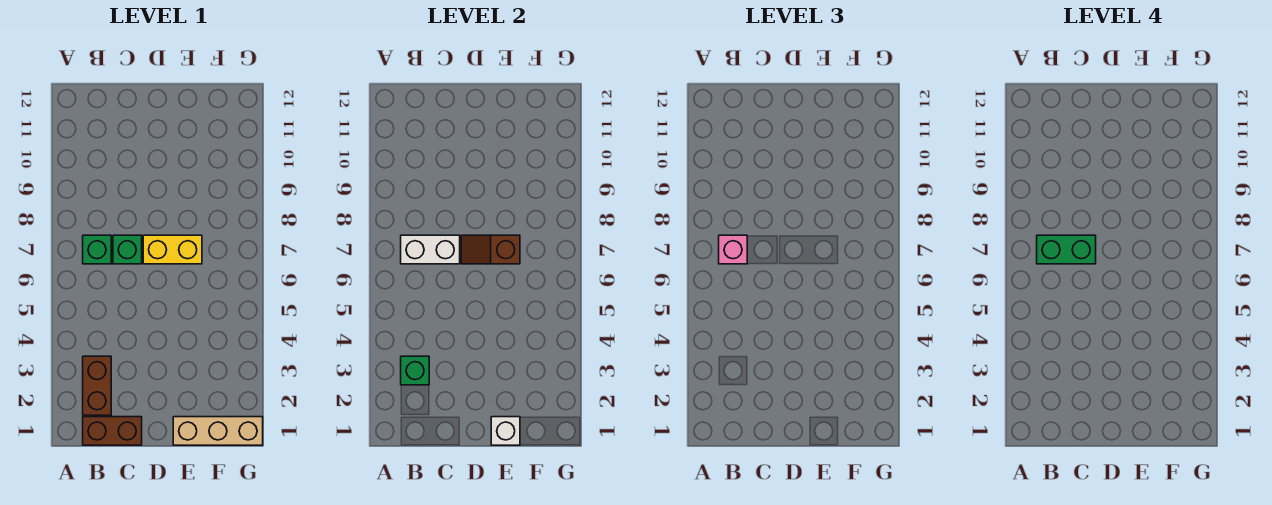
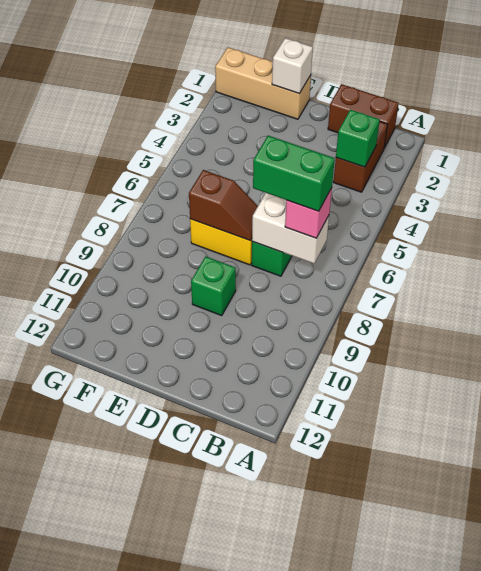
green brick B7 level 1 -> green brick D9 level 1

